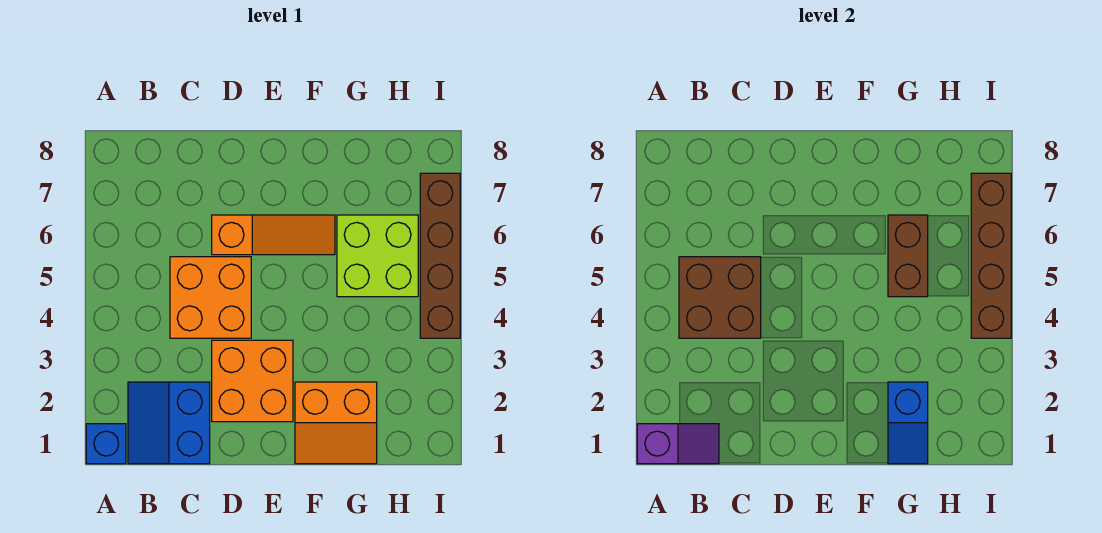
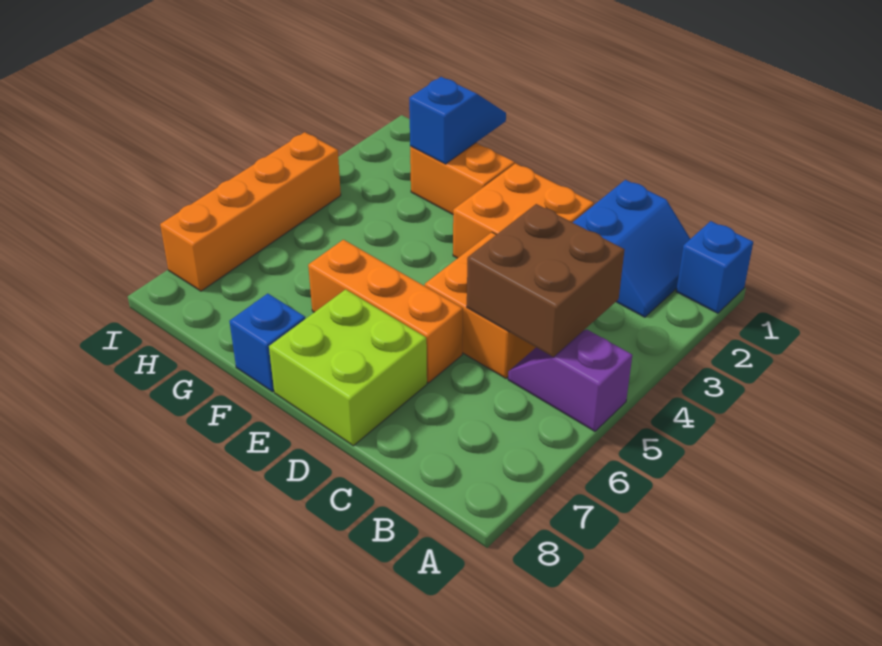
purple slope A1:B1 level 2 top A -> purple slope A5:B5 level 1 top A
orange slope D6:F6 level 1 top D -> orange brick D6:F6 level 1
none -> blue brick F8 level 1
lime brick G5:H6 level 1 -> lime brick D7:E8 level 1
brown brick G5:G6 level 2 -> none
brown brick I4:I7 level 1 -> orange brick I4:I7 level 1
brown brick I4:I7 level 2 -> none

